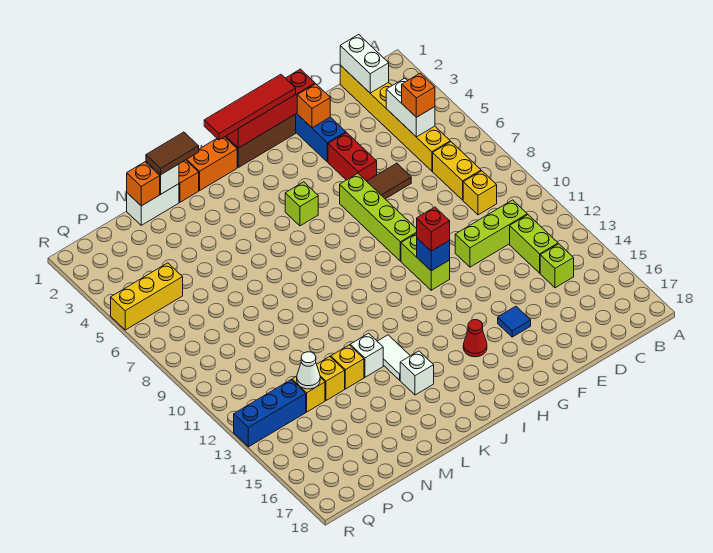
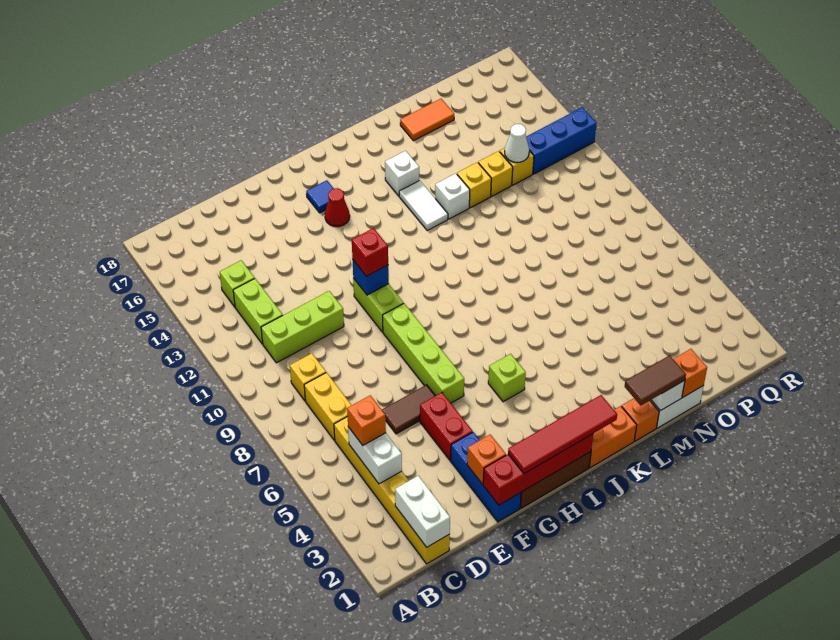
blue tile F15 level 1 -> blue tile H16 level 1
none -> orange tile M17:N17 level 1
yellow brick P5:R5 level 1 -> none

